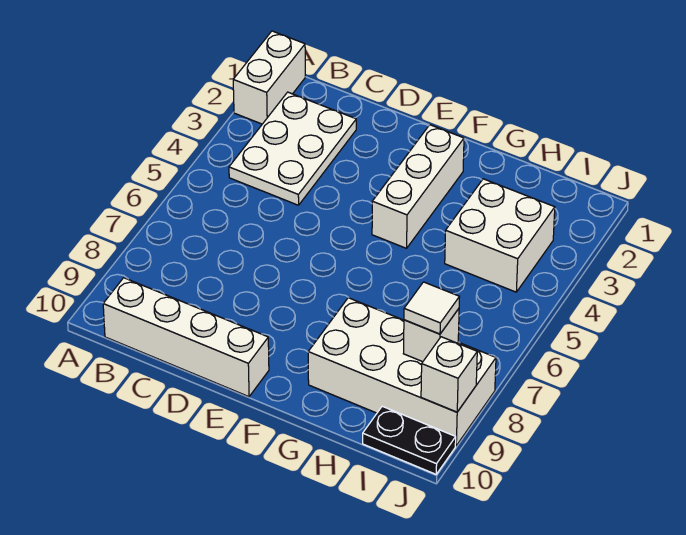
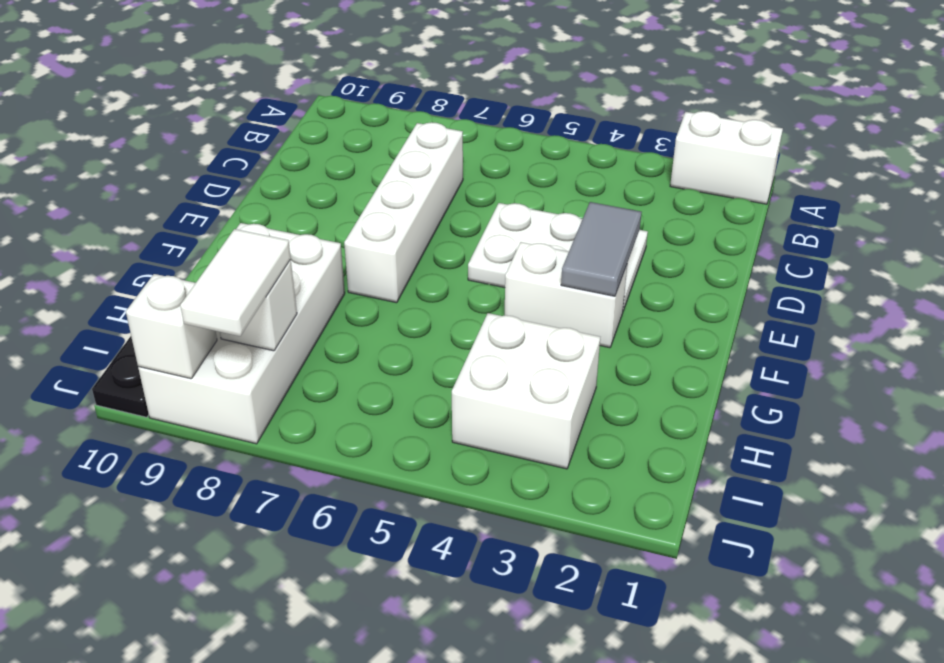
white plate B2:C4 level 1 -> white plate D3:E5 level 1
white brick B10:E10 level 1 -> white brick C7:F7 level 1
none -> grey tile E3:F3 level 2
white brick F2:F4 level 1 -> white brick F3:F4 level 1
white tile I8 level 3 -> white tile I8:J8 level 3

